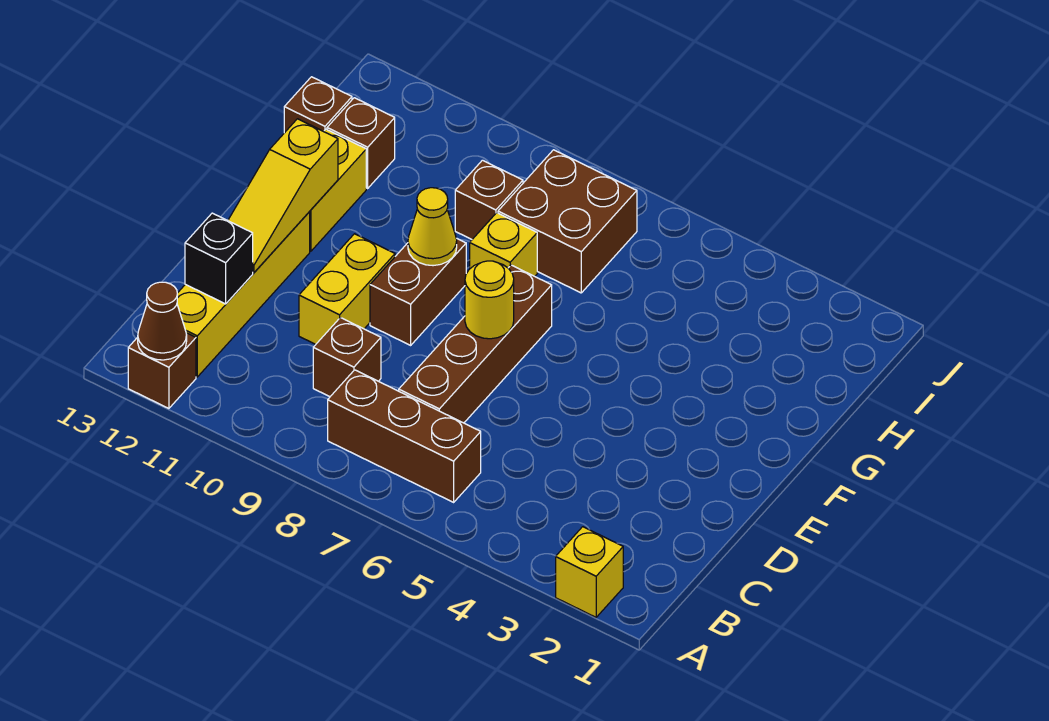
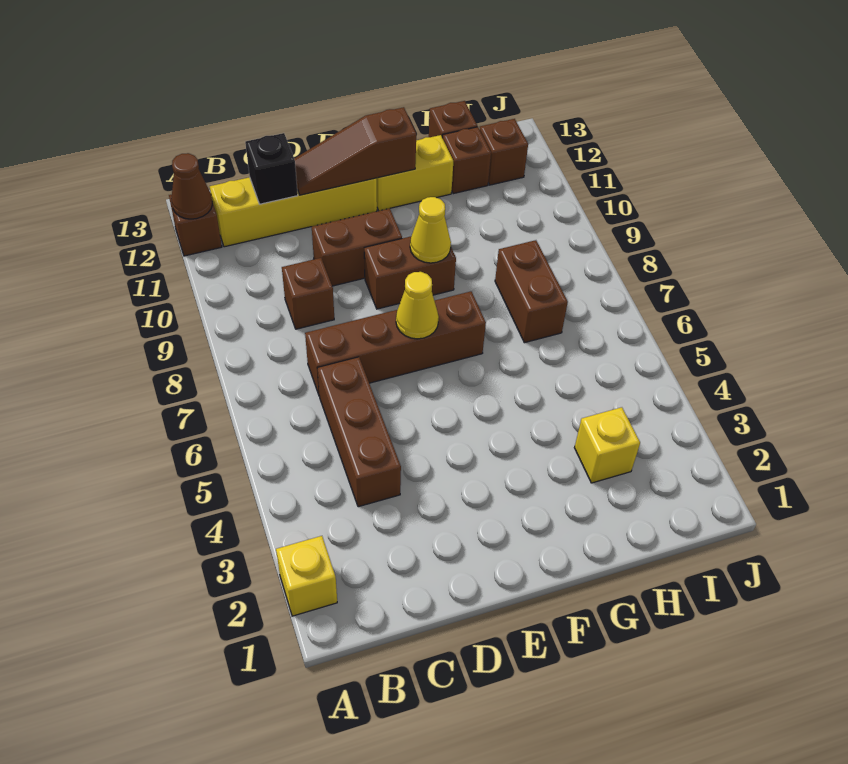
brown brick B6:B8 level 1 -> brown brick C4:C6 level 1
yellow brick D10:E10 level 1 -> brown brick D10:E10 level 1
yellow slope D12:F12 level 2 top F -> brown slope D12:F12 level 2 top F
yellow round brick E7 level 2 -> yellow cone E7 level 2
yellow brick G8 level 1 -> yellow brick H3 level 1
brown brick H7:I8 level 1 -> brown brick H7:H8 level 1
brown brick H9 level 1 -> brown brick I12 level 1

